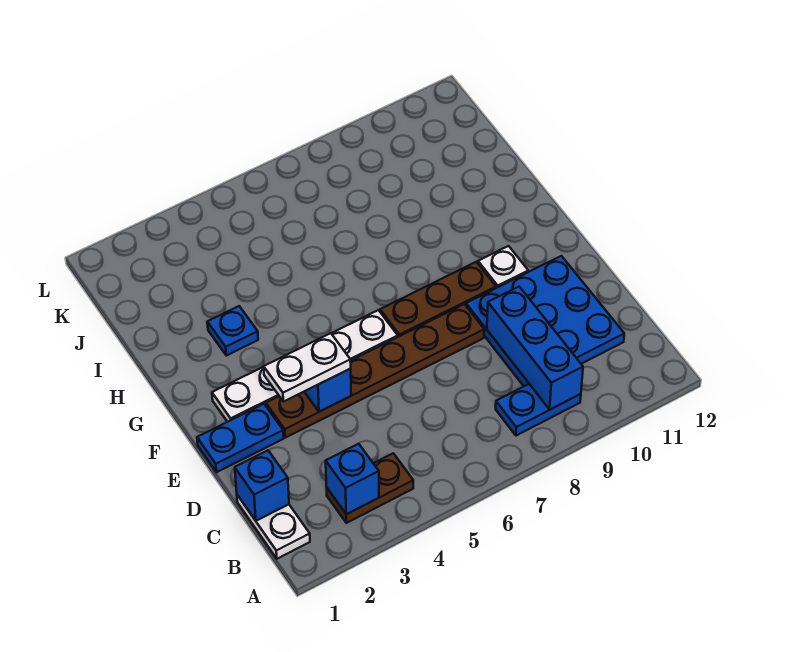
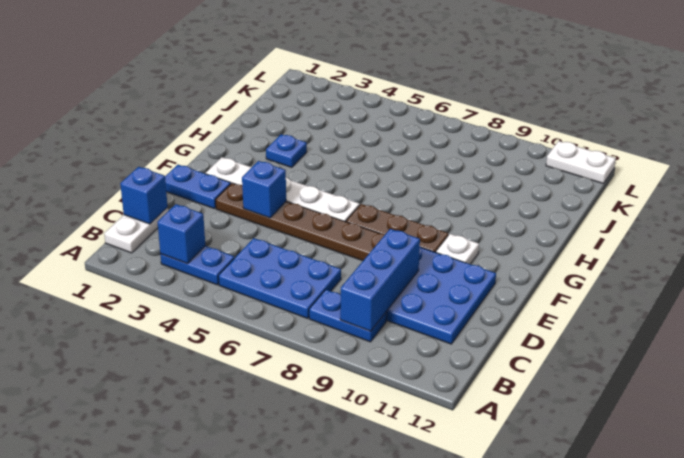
brown plate B3:B4 level 1 -> blue plate B3:B4 level 1
none -> blue plate B5:C7 level 1
white plate E3:E4 level 3 -> white plate L11:L12 level 1

